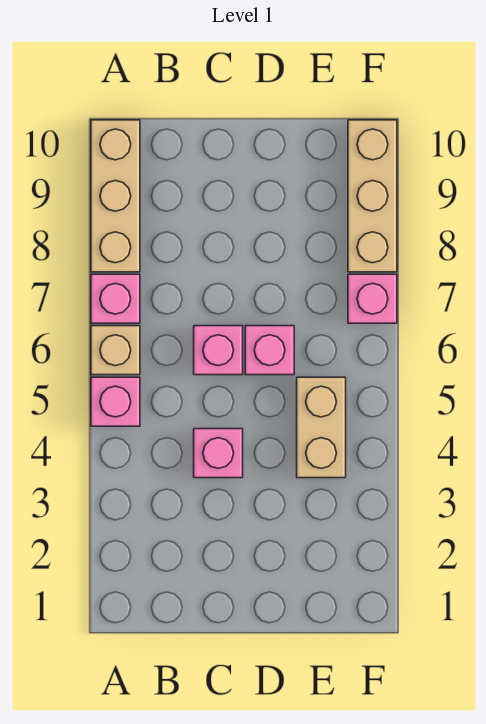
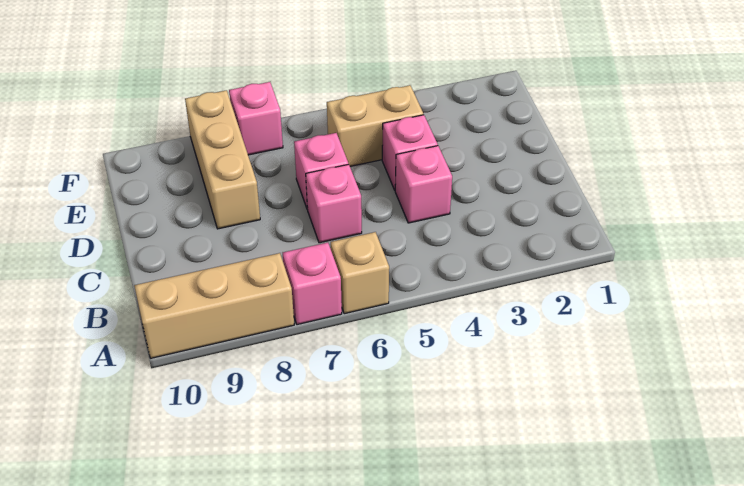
pink brick A5 level 1 -> pink brick D4 level 1
tan brick F8:F10 level 1 -> tan brick D8:F8 level 1

